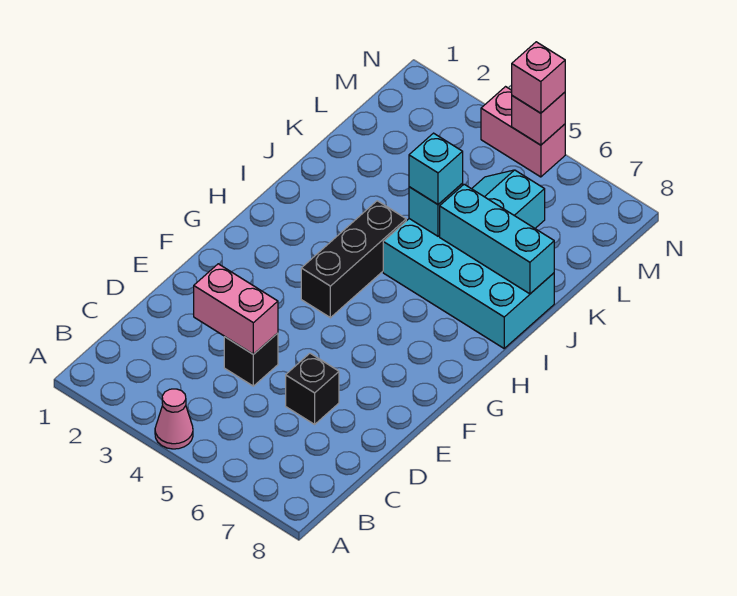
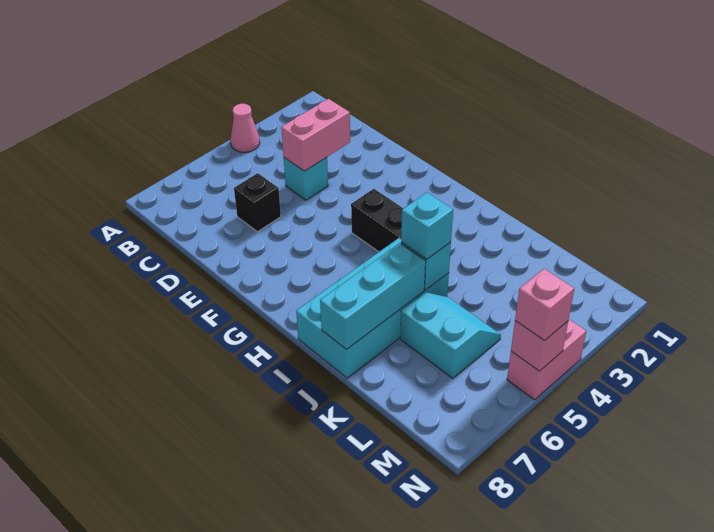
black brick D4 level 1 -> cyan brick D4 level 1

